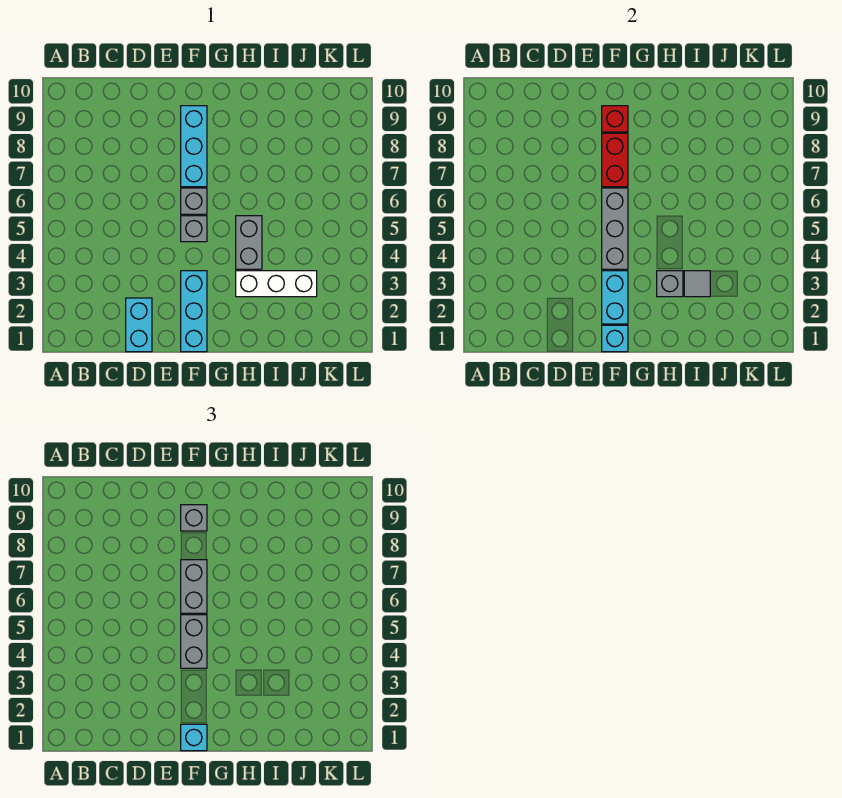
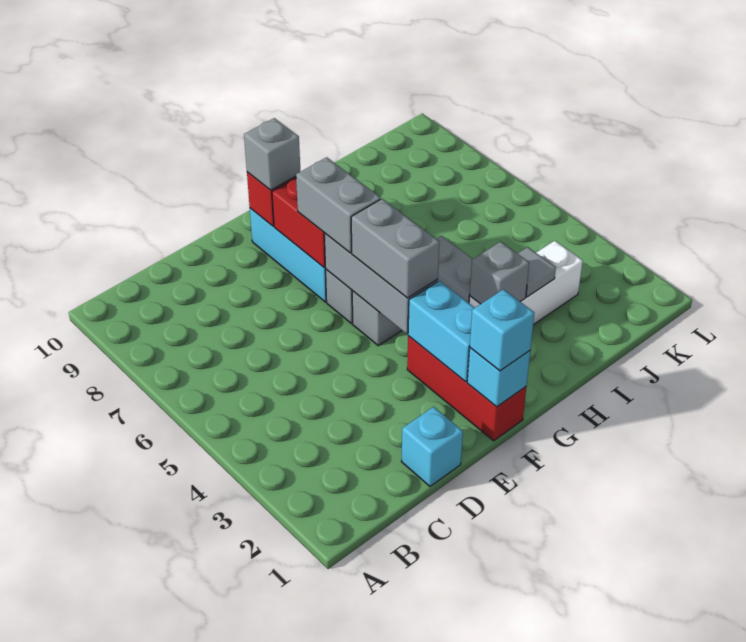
cyan brick D1:D2 level 1 -> cyan brick D1 level 1
cyan brick F1:F3 level 1 -> red brick F1:F3 level 1

